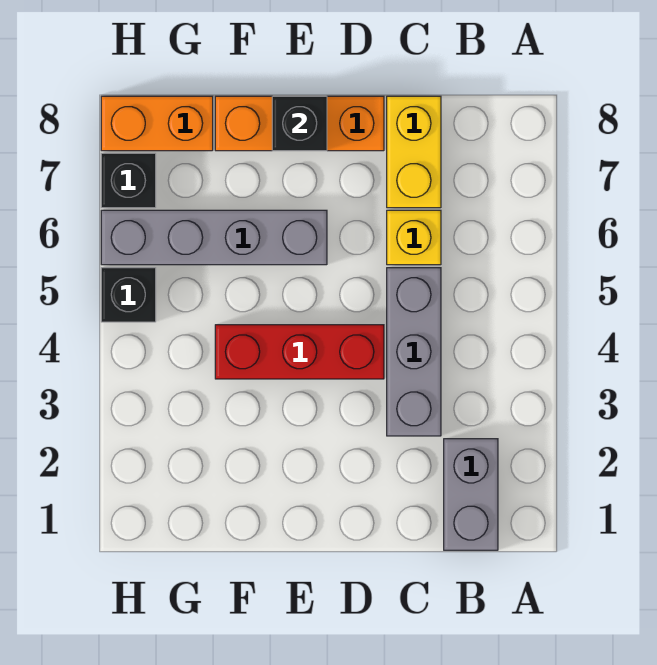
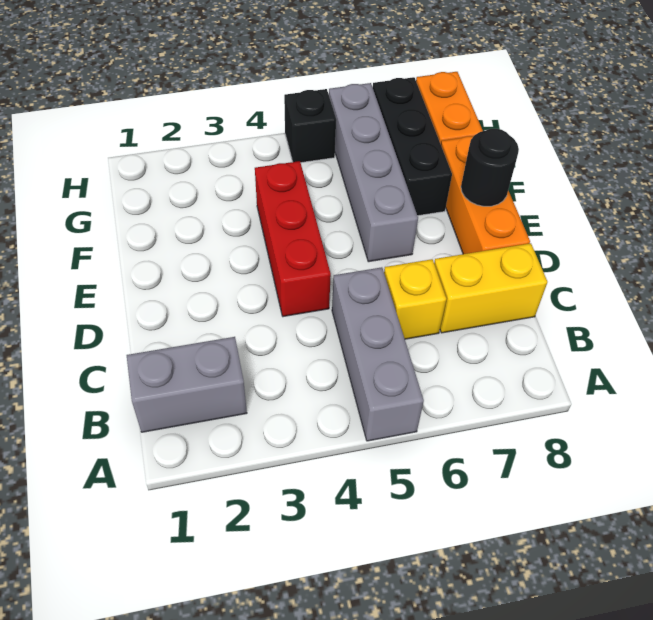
grey brick C3:C5 level 1 -> grey brick A5:C5 level 1
black brick E8 level 2 -> black round brick E8 level 2
black brick H7 level 1 -> black brick F7:H7 level 1

